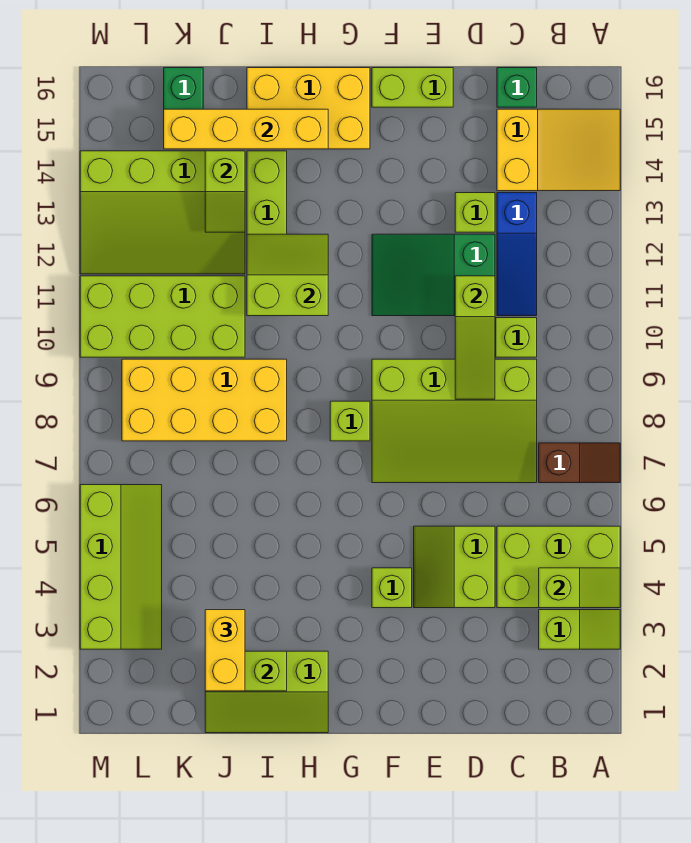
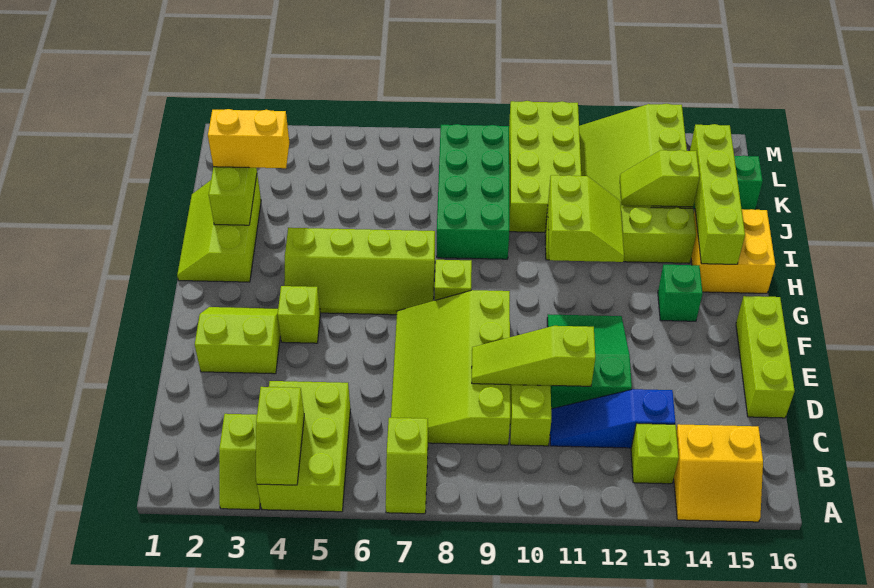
brown slope A7:B7 level 1 top B -> lime slope A7:B7 level 1 top B
yellow slope A14:C15 level 1 top C -> yellow slope A14:B15 level 1 top B
green brick C16 level 1 -> green brick G14 level 1
lime slope D4:E5 level 1 top D -> lime slope E2:F3 level 1 top E
lime brick D13 level 1 -> lime brick B13 level 1
lime brick E16:F16 level 1 -> lime brick D16:F16 level 1
yellow brick G15:I16 level 1 -> yellow brick H15:I16 level 1
yellow brick H15:K15 level 2 -> lime brick H15:K15 level 2
yellow brick I8:L9 level 1 -> green brick I8:L9 level 1
lime slope L3:M6 level 1 top M -> lime slope G4:H7 level 1 top H

